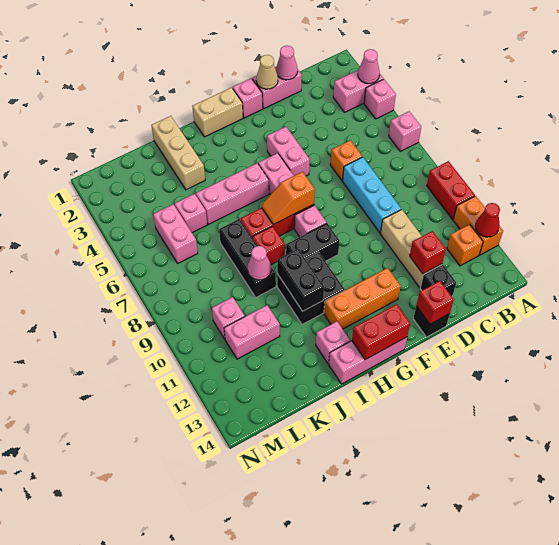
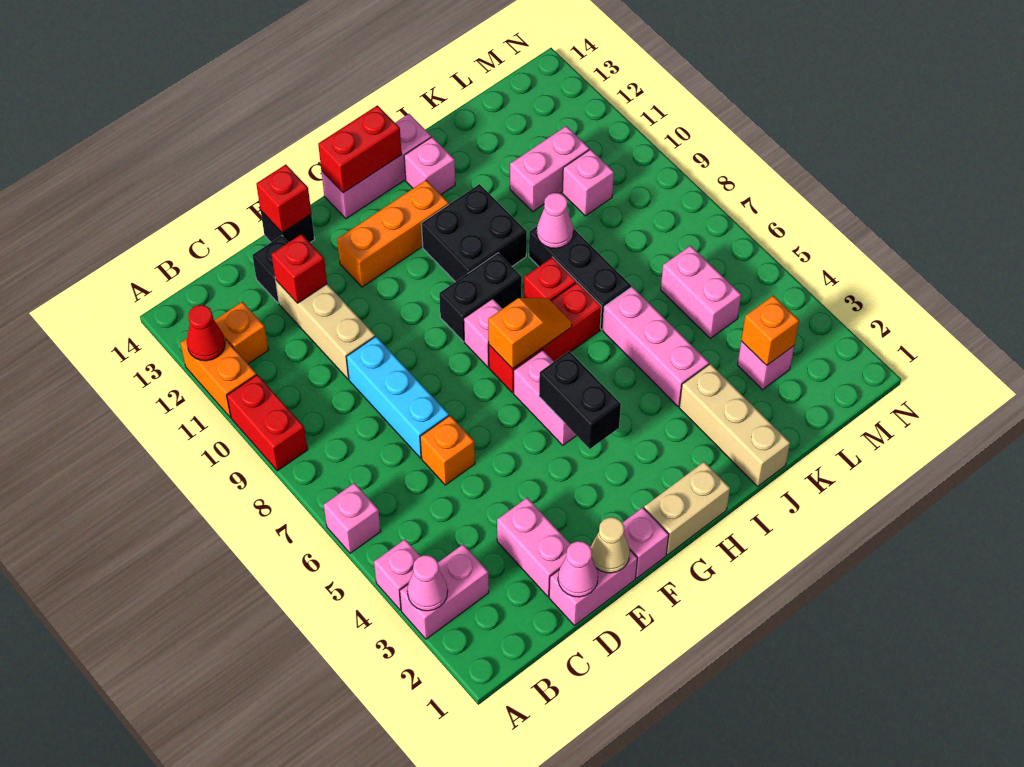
pink brick F4:F5 level 1 -> pink brick D2:D3 level 1
pink brick H5:J5 level 1 -> pink brick J4:J6 level 1
black brick I10:I11 level 2 -> black brick G4:G5 level 2
pink brick K5 level 1 -> pink brick L3 level 1
none -> orange brick L3 level 2

